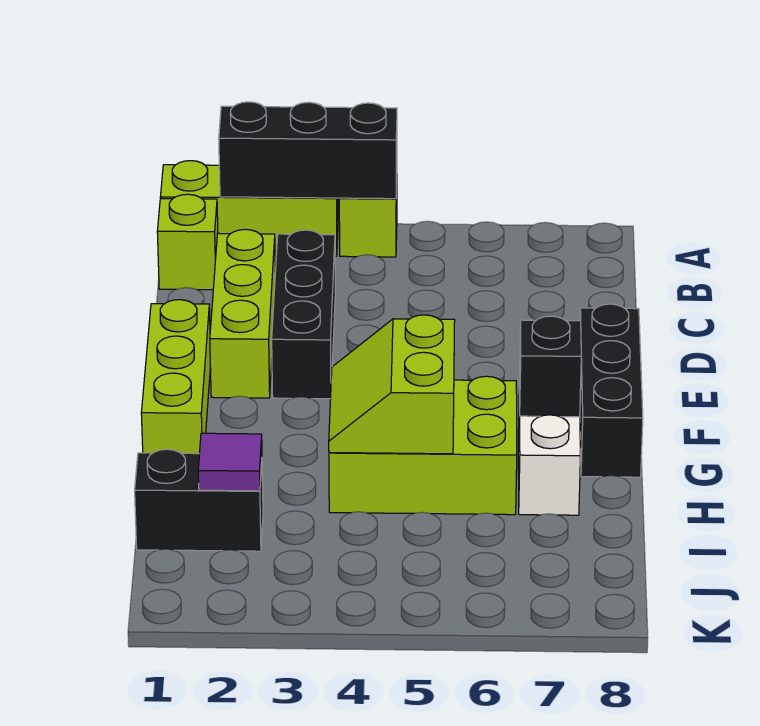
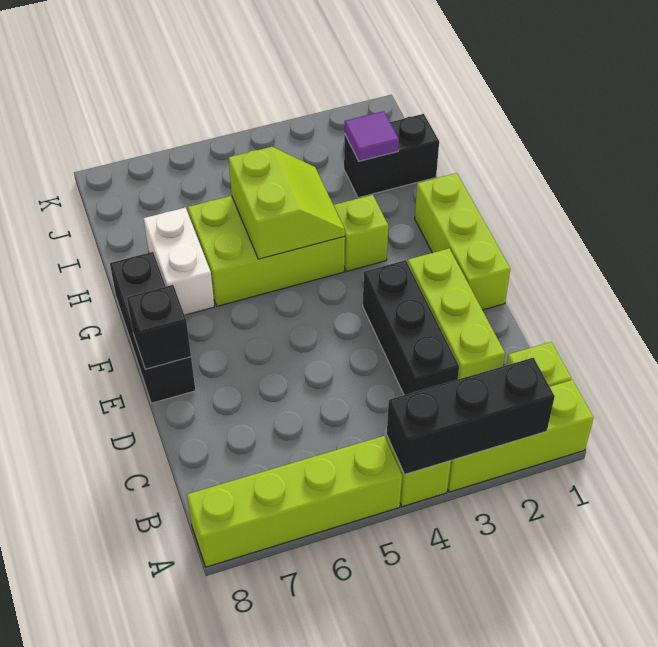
none -> lime brick A5:A8 level 1
none -> lime brick G3 level 1
black brick G7 level 2 -> black brick E8 level 2

